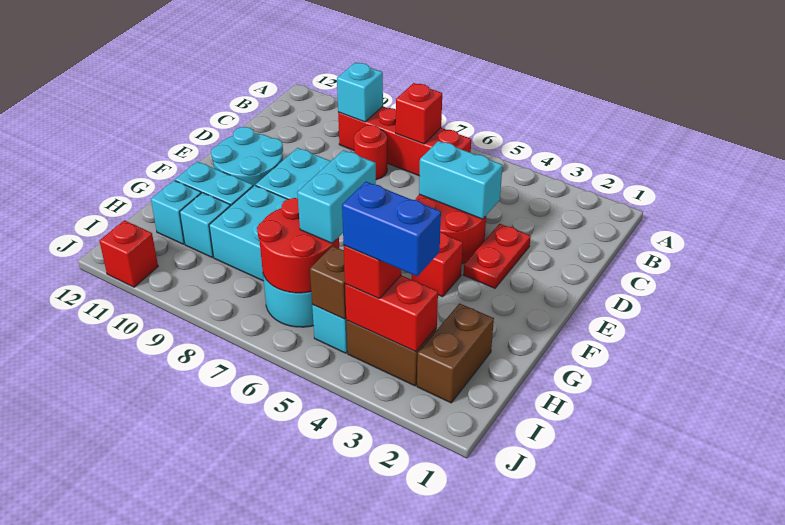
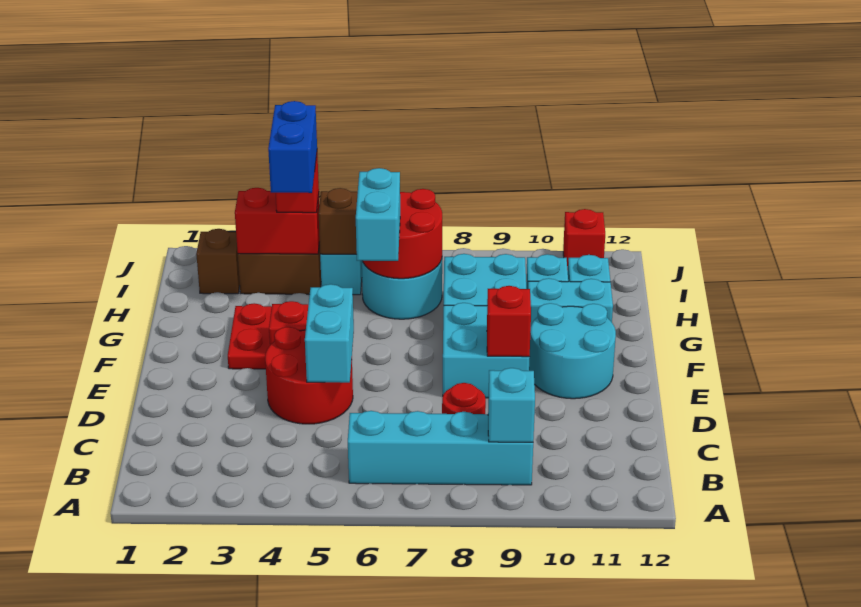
red brick B6:B9 level 1 -> cyan brick B6:B9 level 1
red brick B7 level 2 -> red brick E9 level 2
red plate D3:E3 level 1 -> red plate F3:G3 level 1
cyan brick D4:D5 level 2 -> cyan brick D5:E5 level 2
brown brick H2:I2 level 1 -> brown brick I2 level 1
blue brick I3:I4 level 4 -> blue brick H4:I4 level 4

